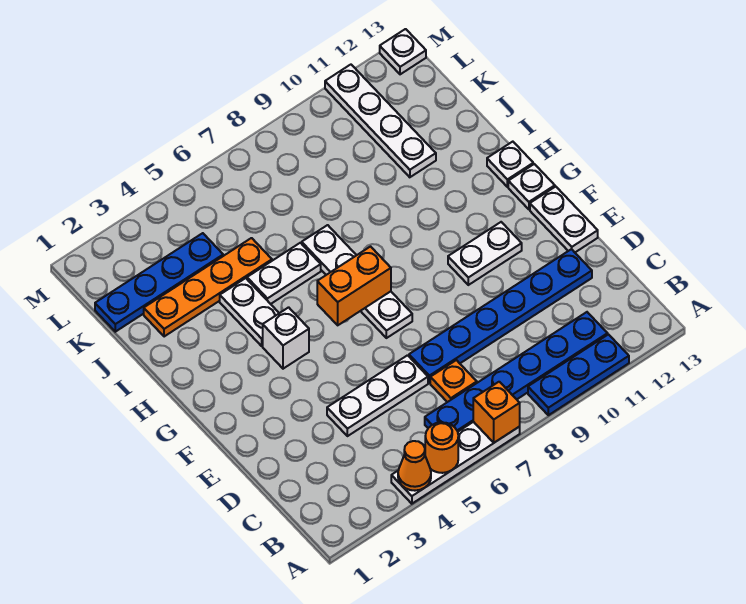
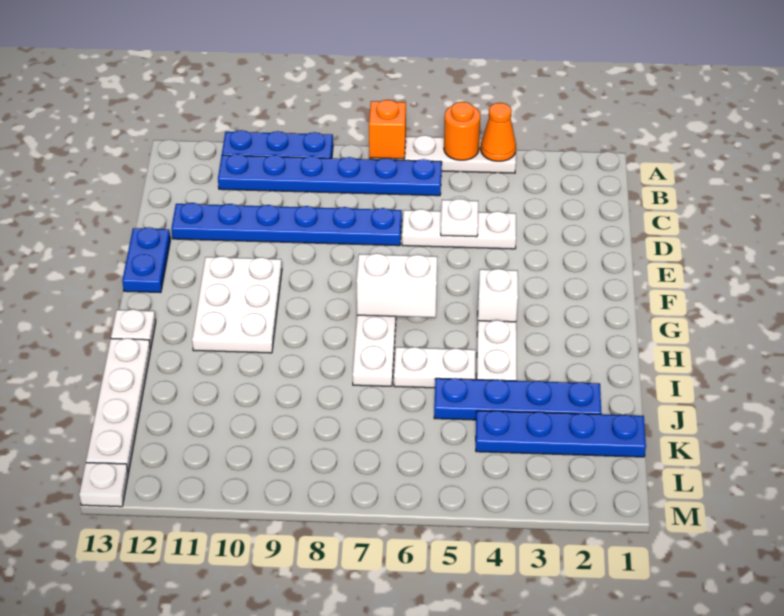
orange plate C7 level 1 -> none
white plate E13:F13 level 1 -> blue plate E13:F13 level 1
white plate F10:F11 level 1 -> white plate F10:H11 level 1
orange brick G6:G7 level 2 -> white brick G6:G7 level 2
white plate G13 level 1 -> white plate D5 level 2
orange plate J2:J5 level 1 -> blue plate J2:J5 level 1
white plate J11:M11 level 1 -> white plate I13:L13 level 1

